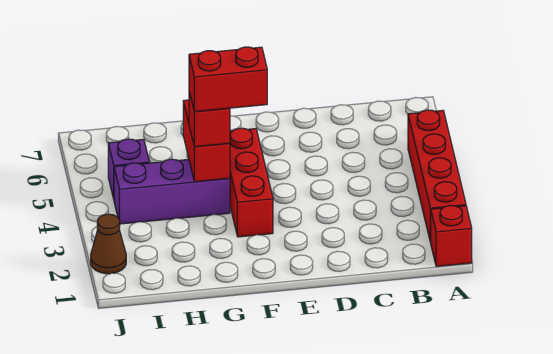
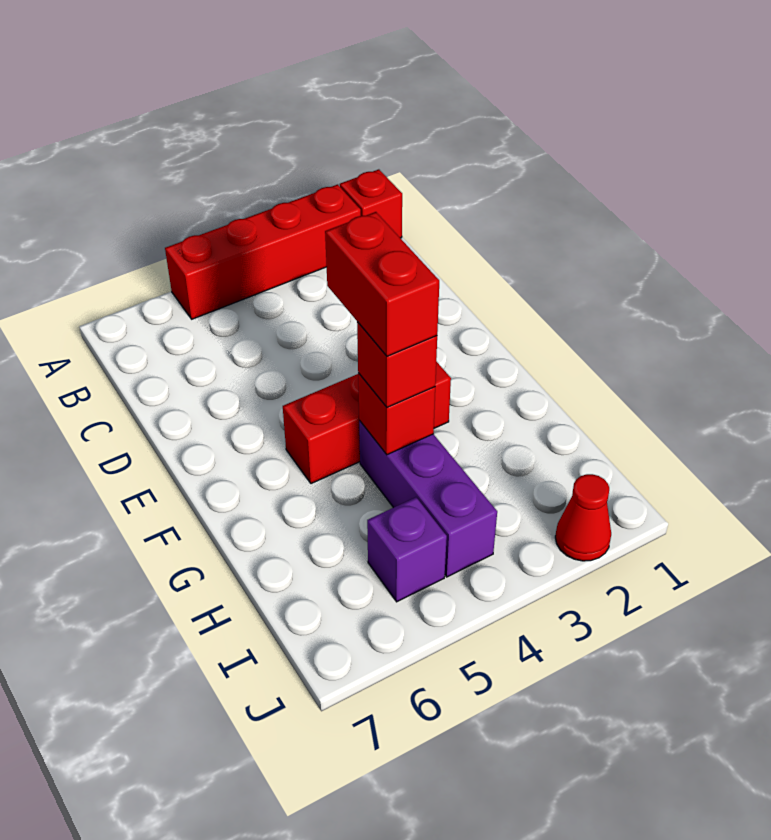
red brick G4:G5 level 2 -> red brick G4 level 2
brown cone J2 level 1 -> red cone J2 level 1

